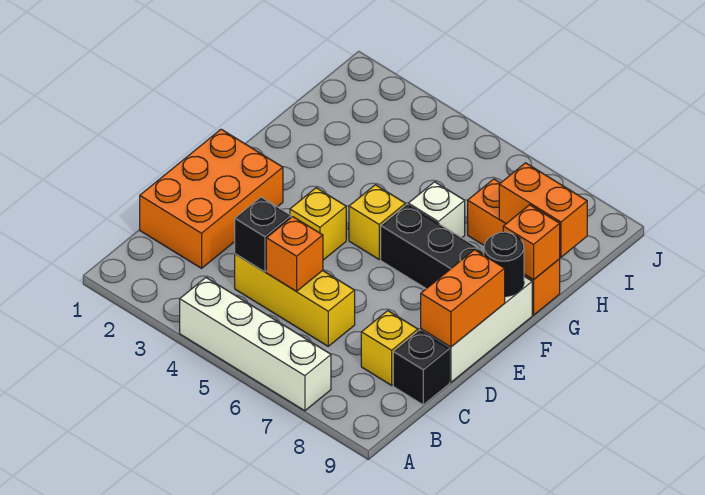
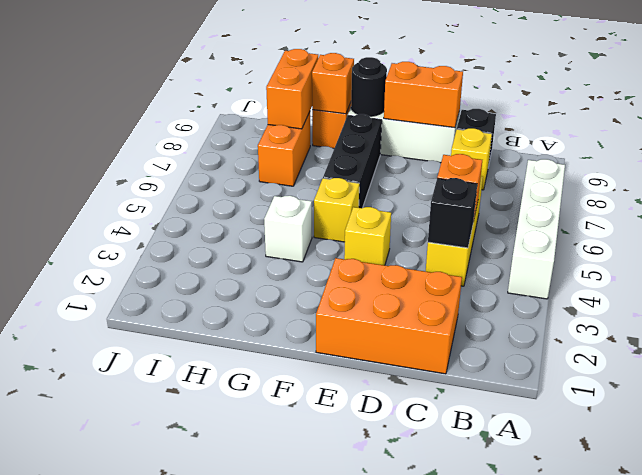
white brick G6 level 1 -> white brick G4 level 1

